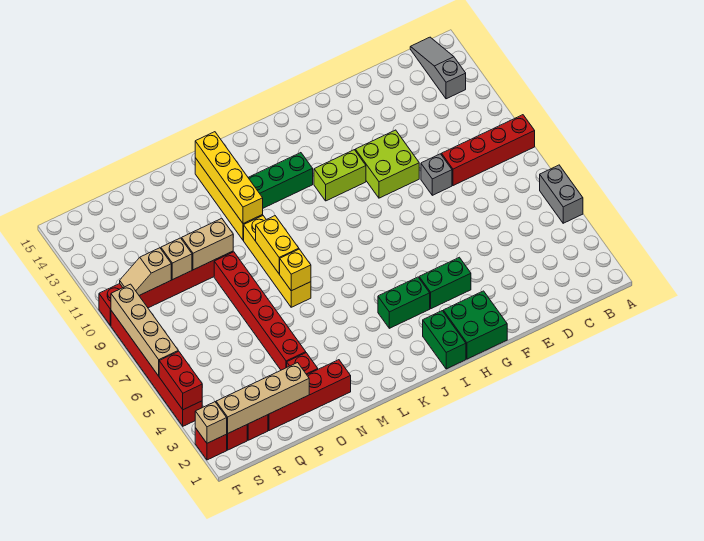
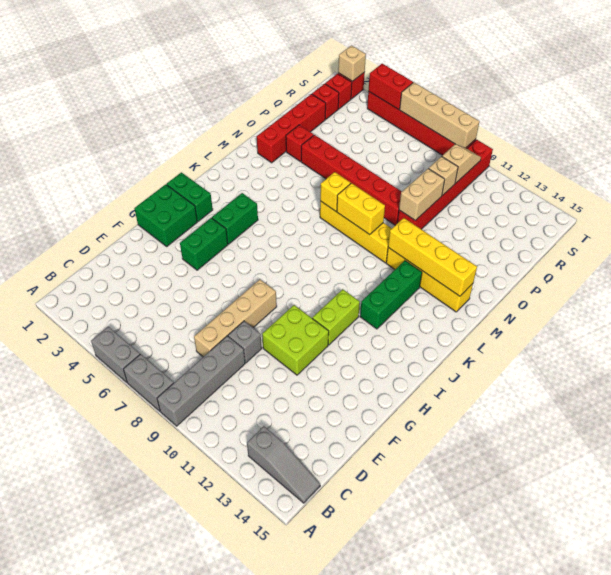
none -> grey brick A7:A8 level 1
red brick A9:D9 level 1 -> grey brick A9:D9 level 1
tan brick P2:S2 level 2 -> tan brick D8:G8 level 1

